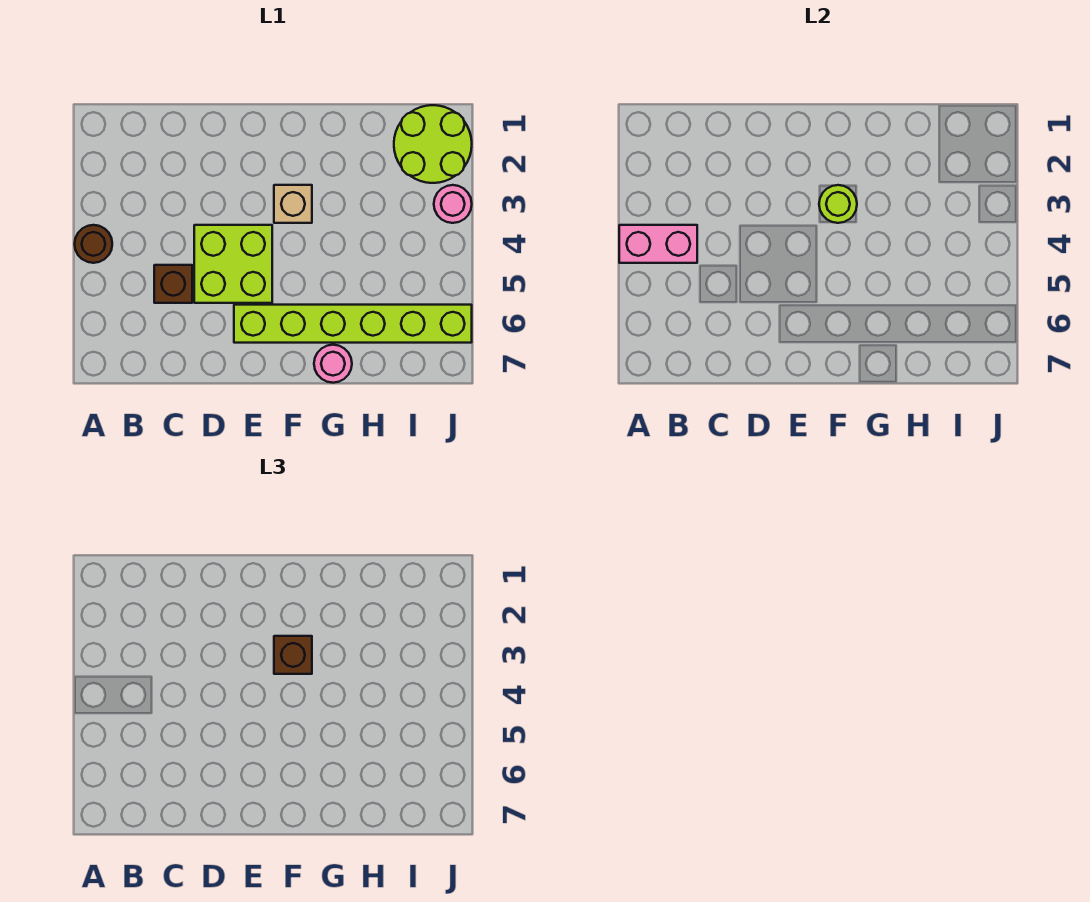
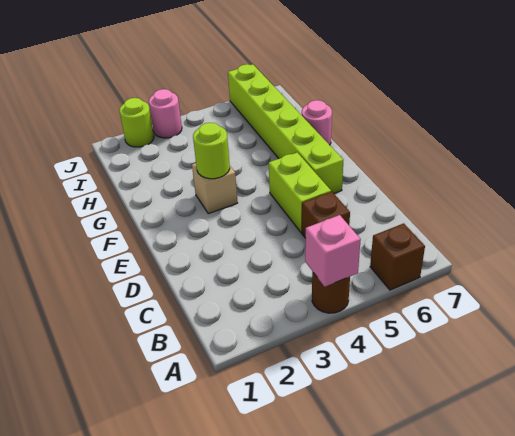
pink brick A4:B4 level 2 -> pink brick A4 level 2
lime brick D4:E5 level 1 -> lime brick D5:E5 level 1
brown brick F3 level 3 -> brown brick A6 level 1
lime round brick I1:J2 level 1 -> lime round brick J2 level 1

